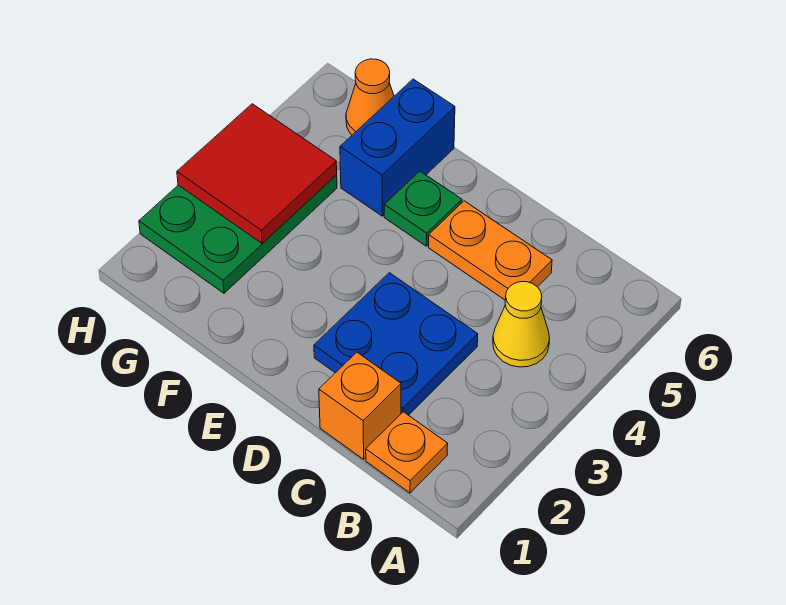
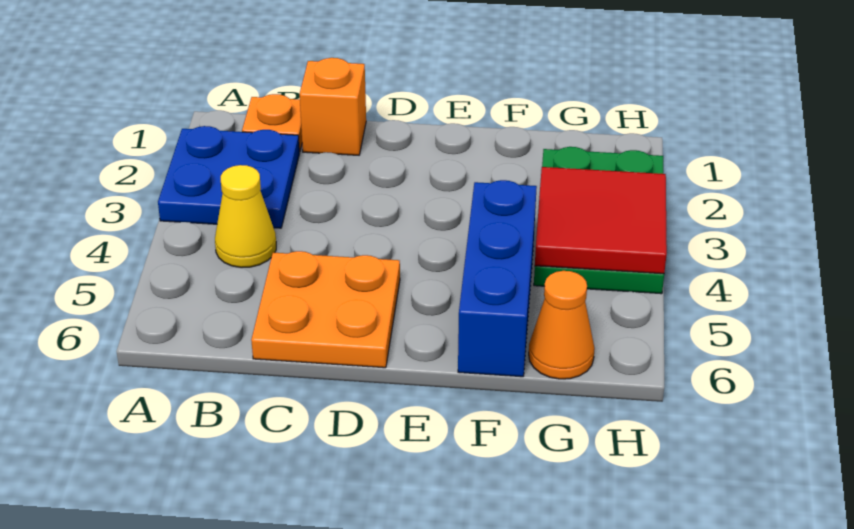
blue plate C2:D3 level 1 -> blue plate A2:B3 level 1
orange plate C5:D5 level 1 -> orange plate C5:D6 level 1
green plate E5 level 1 -> none
blue brick F5:F6 level 1 -> blue brick F4:F6 level 1

